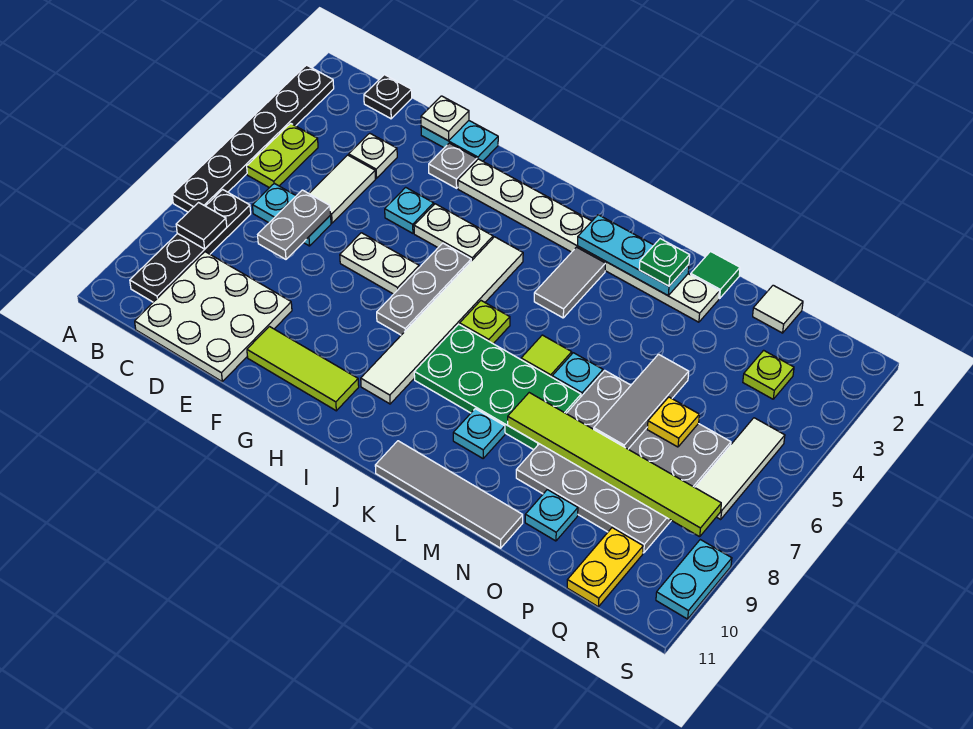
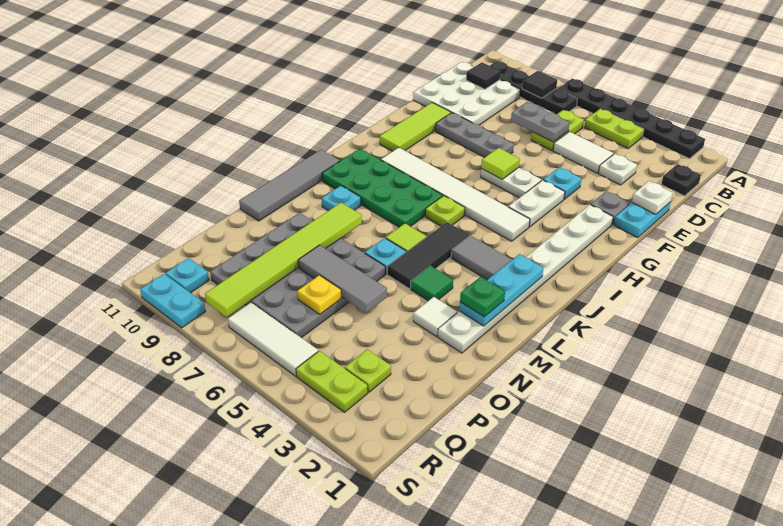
cyan plate C6:D6 level 1 -> lime plate C6:D6 level 1
none -> black tile C10 level 2
white plate F6:G6 level 1 -> white plate G5:G6 level 1
none -> lime tile G6 level 2
grey plate H5:H7 level 1 -> grey plate F7:F9 level 1
green plate J7:M8 level 1 -> green plate J7:K10 level 1
none -> black tile K5:M5 level 1
green tile N1 level 1 -> green tile M4 level 1
cyan plate O10 level 1 -> cyan plate R10 level 1
white tile P1 level 1 -> white tile N3 level 1
yellow plate Q10:Q11 level 1 -> none
none -> lime plate R3:R4 level 1

